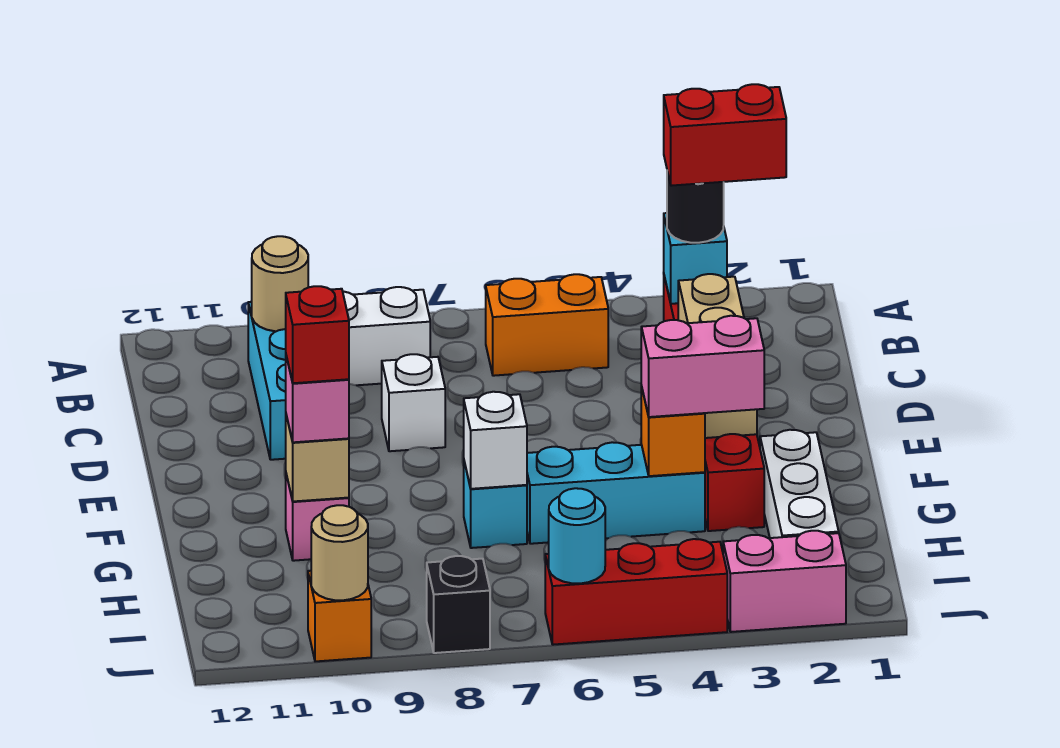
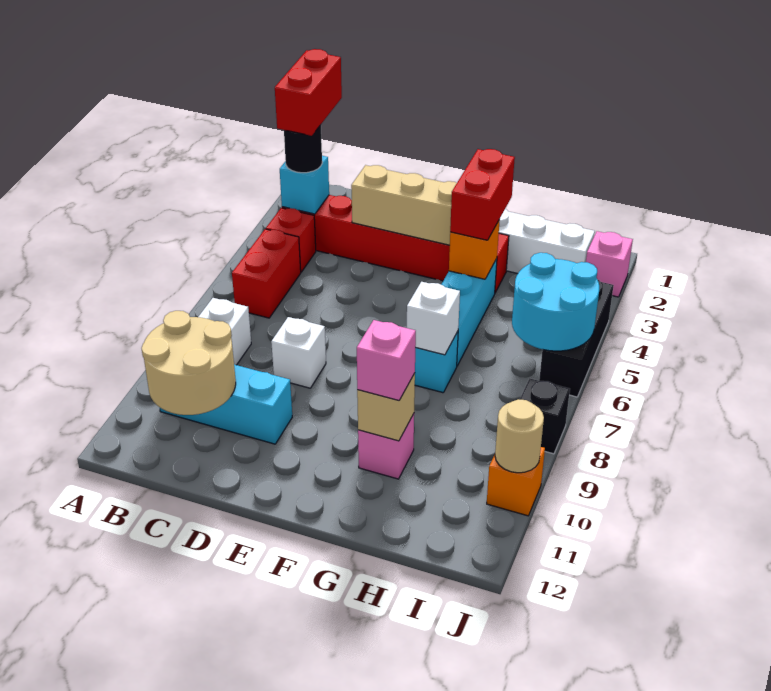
orange brick B5:B6 level 1 -> red brick B5:B6 level 1
tan round brick B10 level 2 -> tan round brick B10:C11 level 2
pink brick G3:G4 level 3 -> red brick G3:G4 level 3
red brick G10 level 4 -> red brick B4 level 1
pink brick J2:J3 level 1 -> pink brick J2 level 1
red brick J4:J6 level 1 -> black brick J4:J6 level 1
cyan round brick J6 level 2 -> cyan round brick I5:J6 level 2

